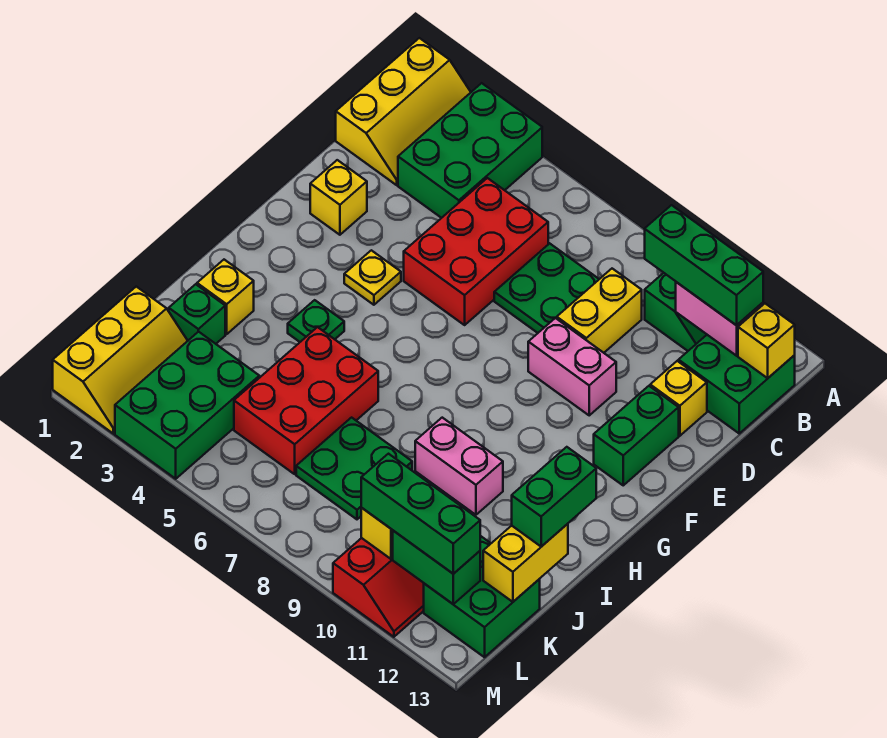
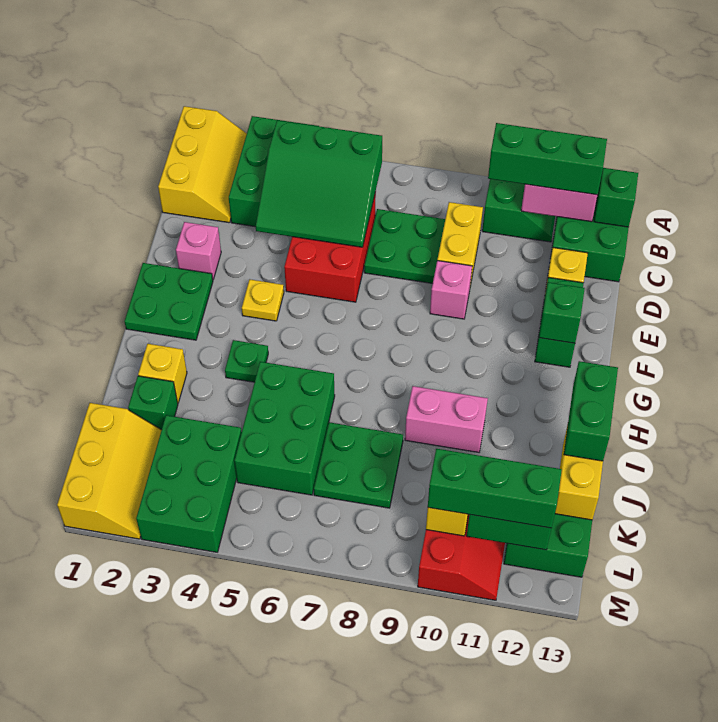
none -> green slope B4:D6 level 2 top B
yellow brick B13 level 2 -> green brick B13 level 2
yellow brick E2 level 1 -> pink brick E2 level 1
pink brick E9:E10 level 1 -> pink brick E9 level 1
none -> green plate F1:G2 level 1
none -> green brick F12 level 2
red brick I5:K6 level 1 -> green brick I5:K6 level 1

